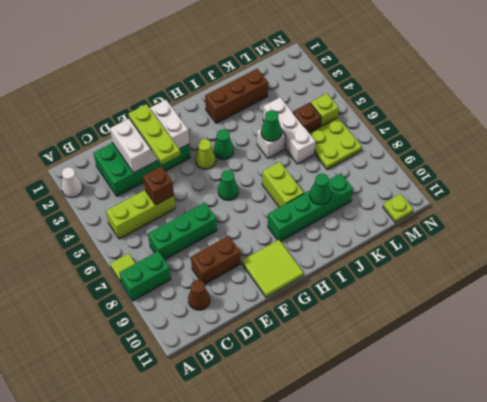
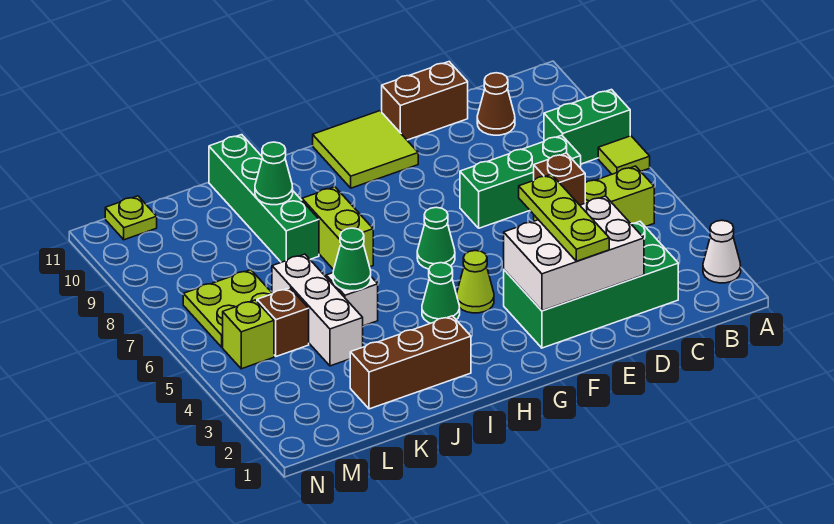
brown brick D9:E9 level 1 -> brown brick D11:E11 level 1
green brick H9:K9 level 1 -> green brick J8:J11 level 1

